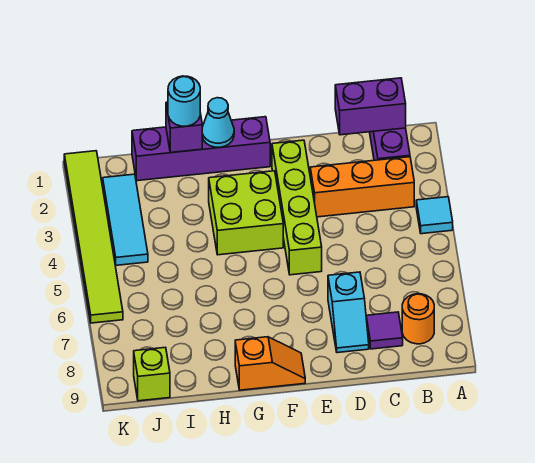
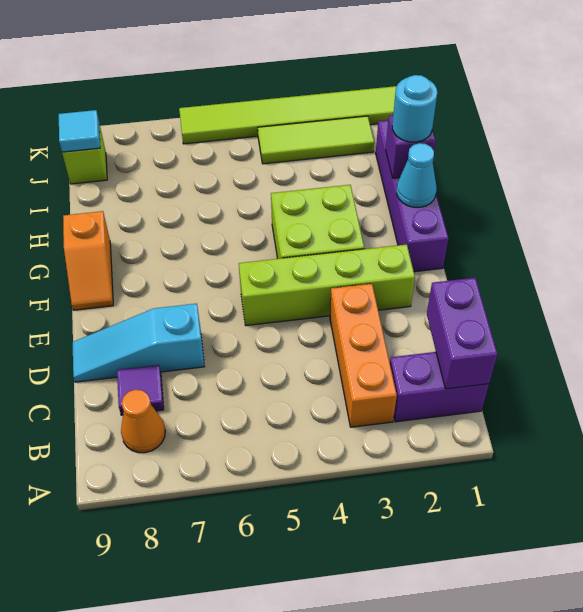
cyan tile A4 level 1 -> cyan tile J9 level 2
orange round brick B8 level 1 -> orange cone B8 level 1
cyan slope D7:D8 level 1 top 7 -> cyan slope D7:D9 level 1 top 7
cyan tile J2:J4 level 1 -> lime tile J2:J4 level 1

